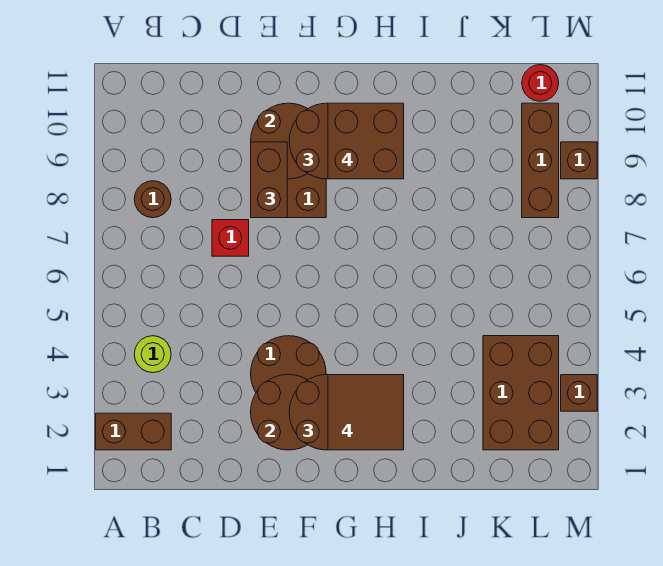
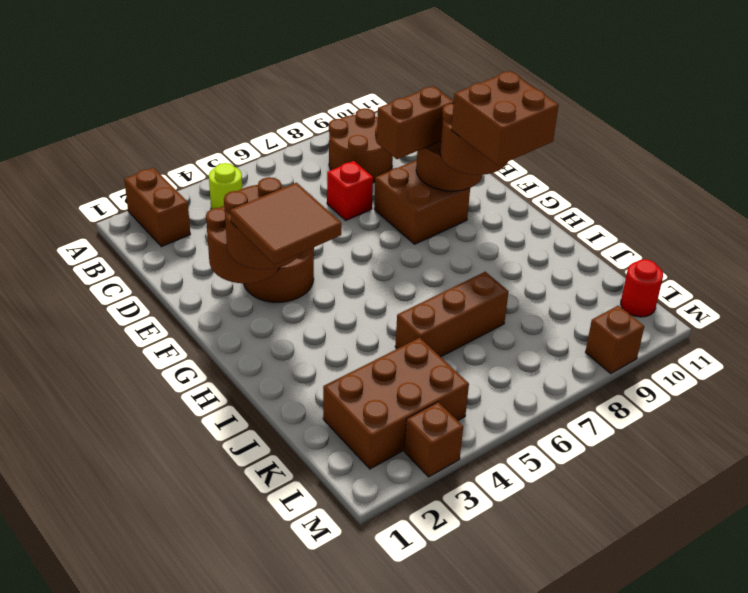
brown round brick B8 level 1 -> brown round brick B8:C9 level 1
brown brick L8:L10 level 1 -> brown brick J5:J7 level 1

